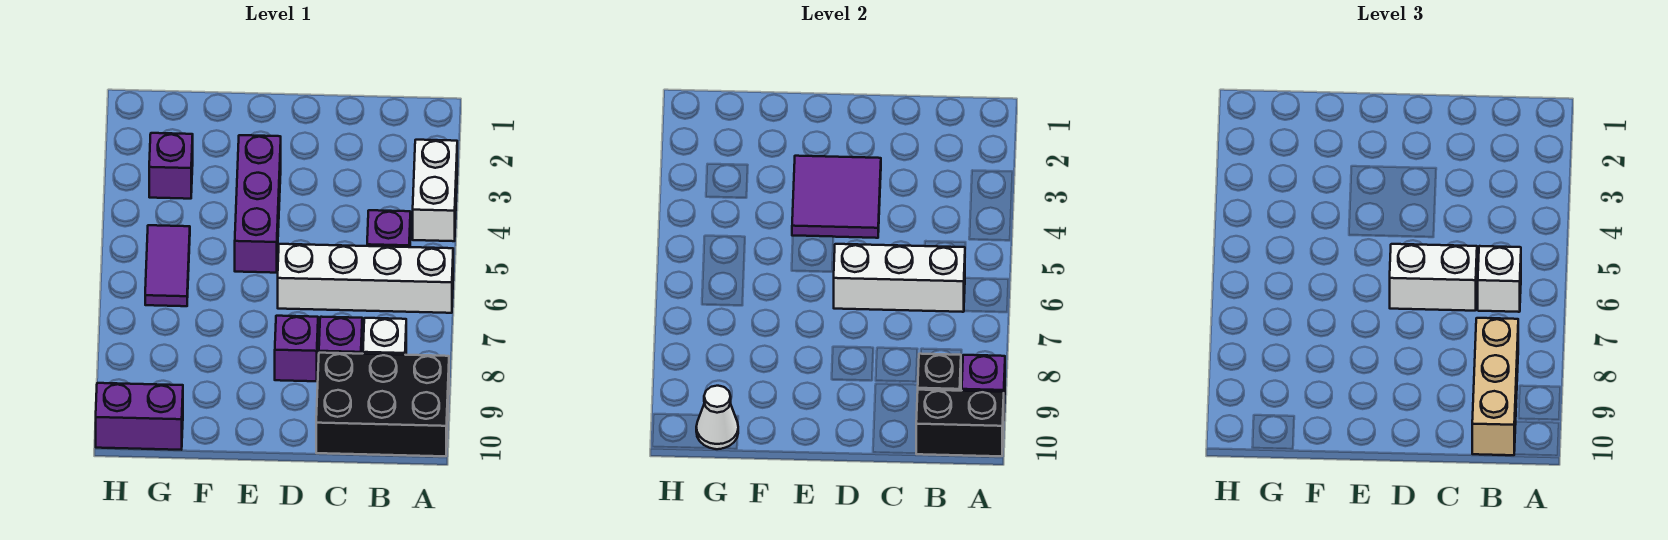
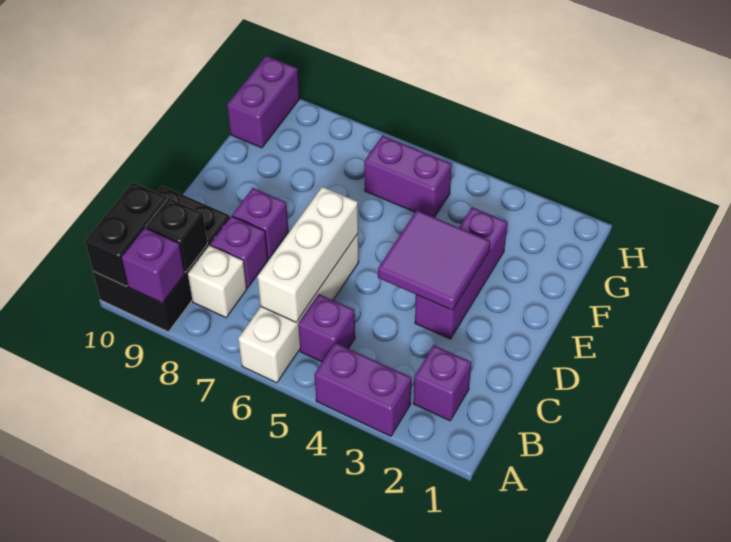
white brick A3:A4 level 1 -> purple brick A3:A4 level 1
white brick B6 level 3 -> none
tan brick B8:B10 level 3 -> none
white brick C6:D6 level 3 -> none
purple brick E3:E5 level 1 -> purple brick D3:F3 level 1
purple brick G3 level 1 -> purple brick B2 level 1
purple tile G5:G6 level 1 -> purple brick G5:G6 level 1
white cone G10 level 2 -> none

